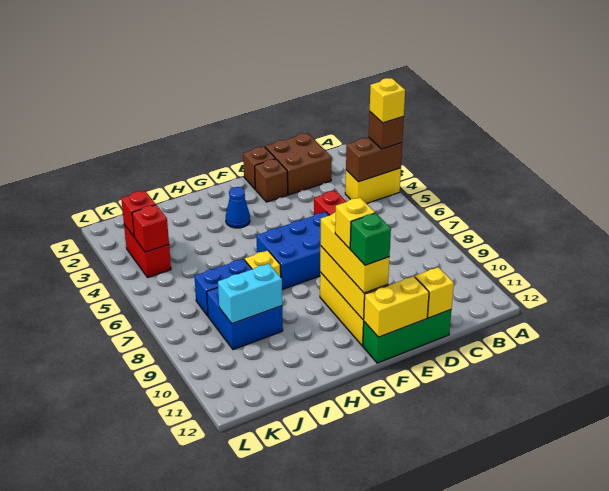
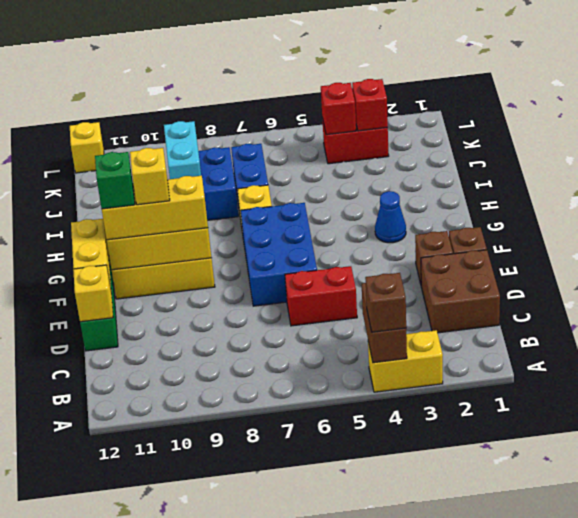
yellow brick A4:B4 level 1 -> yellow brick A3:A4 level 1
yellow brick A4 level 4 -> yellow brick L12 level 1

